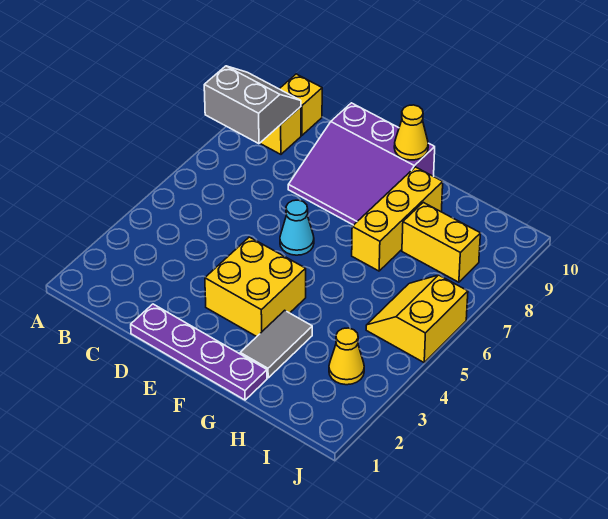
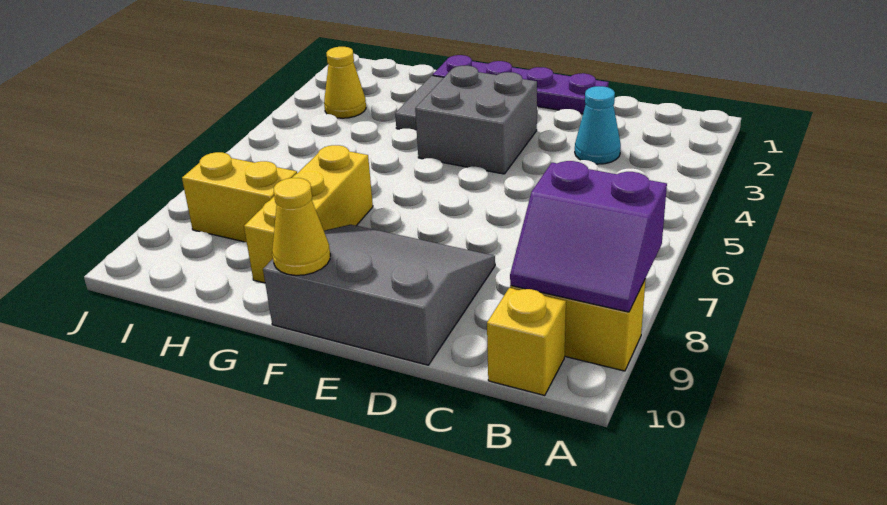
grey slope A8:B9 level 2 top 8 -> purple slope A8:B9 level 2 top 8
purple slope D8:F10 level 1 top 10 -> grey slope D8:F10 level 1 top 10
yellow brick E3:F4 level 1 -> grey brick E3:F4 level 1
cyan cone E6 level 1 -> cyan cone C3 level 1
yellow slope I5:J6 level 1 top J -> none

